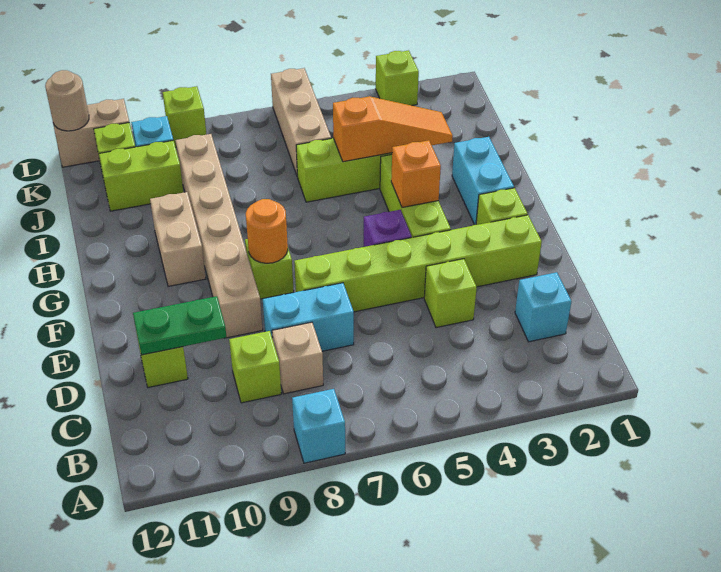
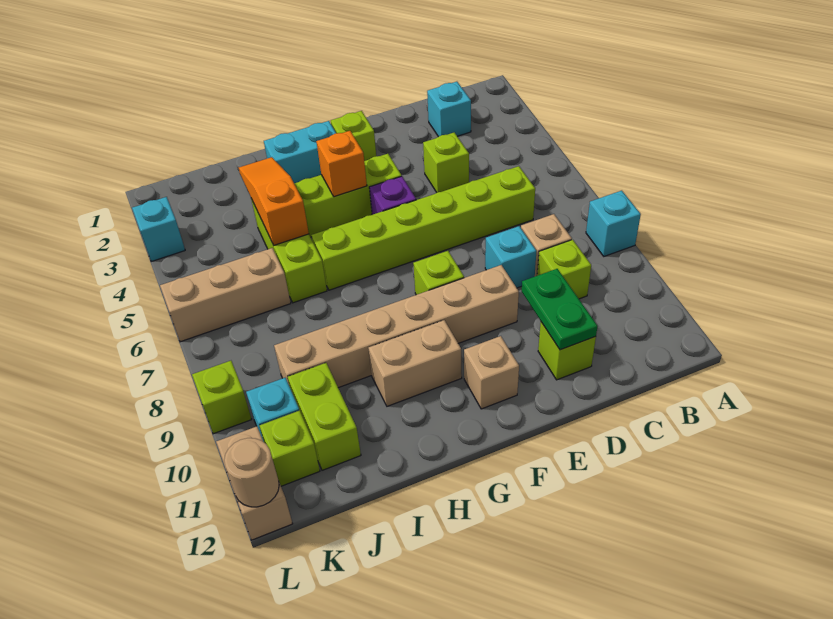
cyan brick D7:D8 level 1 -> cyan brick D8 level 1
lime brick E2:E7 level 1 -> lime brick C6:H6 level 1
orange round brick F8 level 2 -> none
none -> tan brick F11 level 1
lime brick L3 level 1 -> cyan brick L3 level 1

